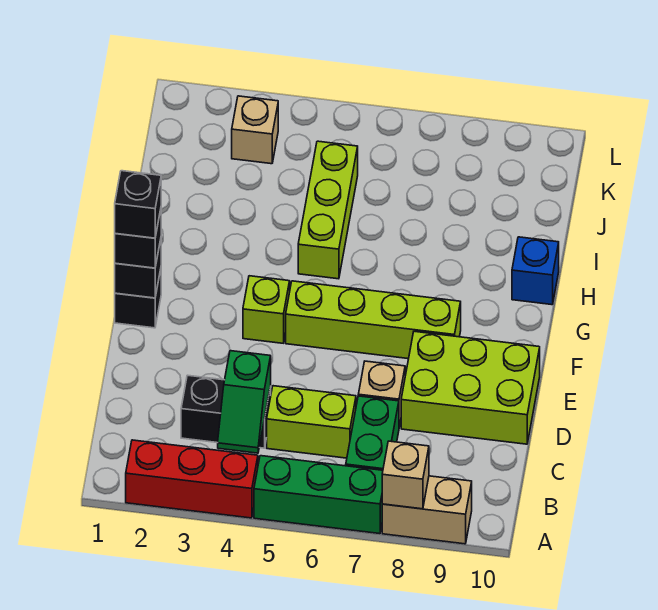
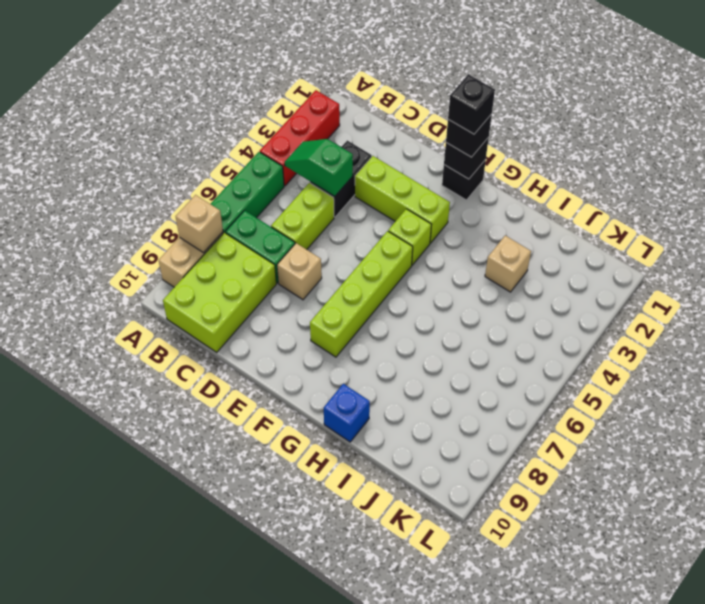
lime brick D8:E10 level 1 -> lime brick B8:C10 level 1
lime brick H5:J5 level 1 -> lime brick D3:F3 level 1
tan brick K3 level 1 -> tan brick I3 level 1

